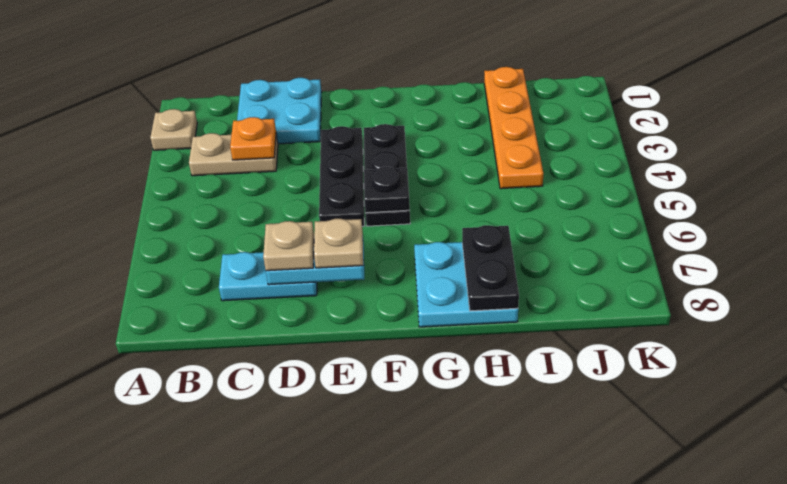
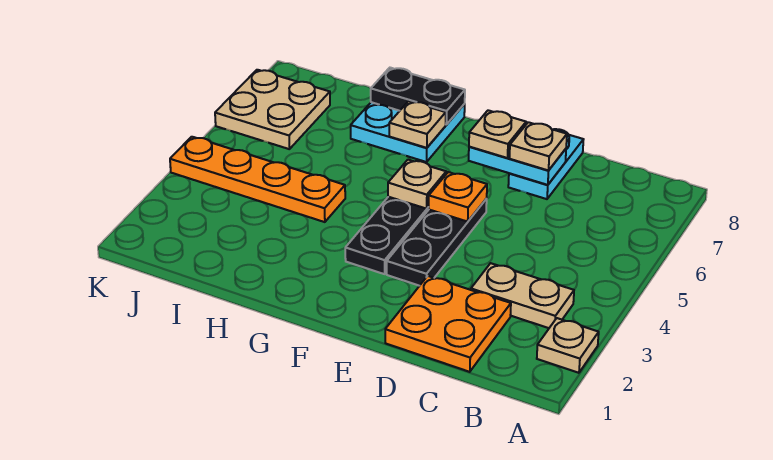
cyan plate C1:D2 level 1 -> orange plate C1:D2 level 1
orange plate C3 level 2 -> orange plate E5 level 2
cyan plate C7:D7 level 1 -> cyan plate D7:D8 level 1
black plate F5 level 2 -> tan plate F5 level 2
none -> tan plate G7 level 2
black plate H7:H8 level 2 -> black plate G8:H8 level 2
orange plate I1:I4 level 1 -> orange plate H4:K4 level 1
none -> tan plate J6:K7 level 1

